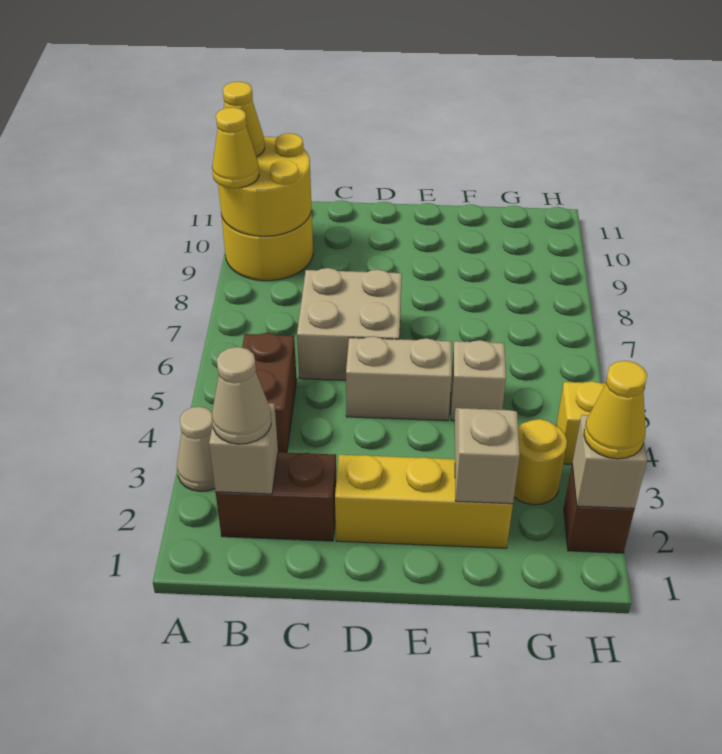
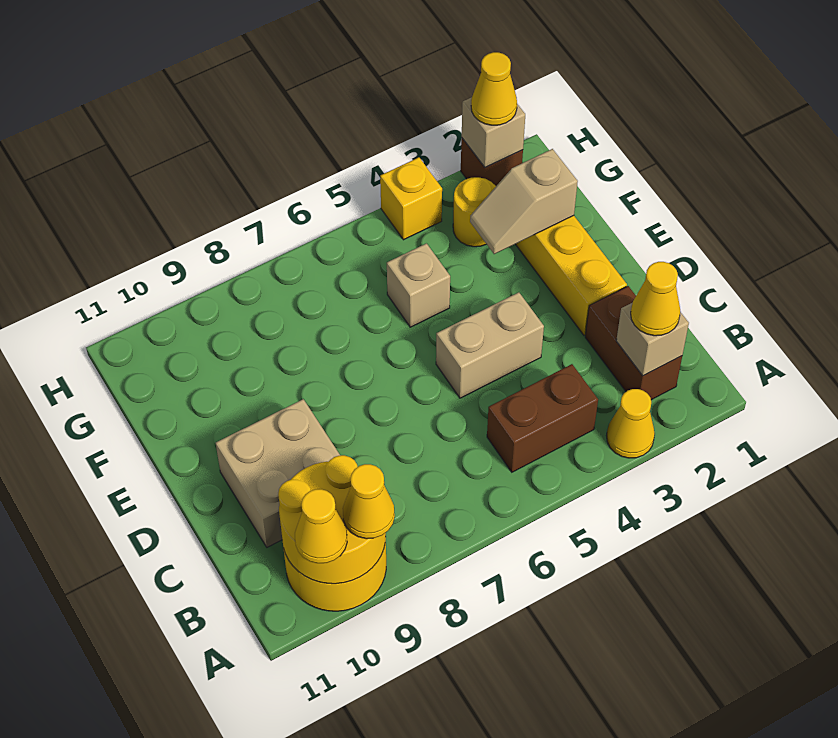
tan cone A3 level 1 -> yellow cone A3 level 1
tan cone B2 level 3 -> yellow cone B2 level 3
tan brick C6:D7 level 1 -> tan brick C9:D10 level 1
tan brick D5:E5 level 1 -> tan brick D4:D5 level 1

